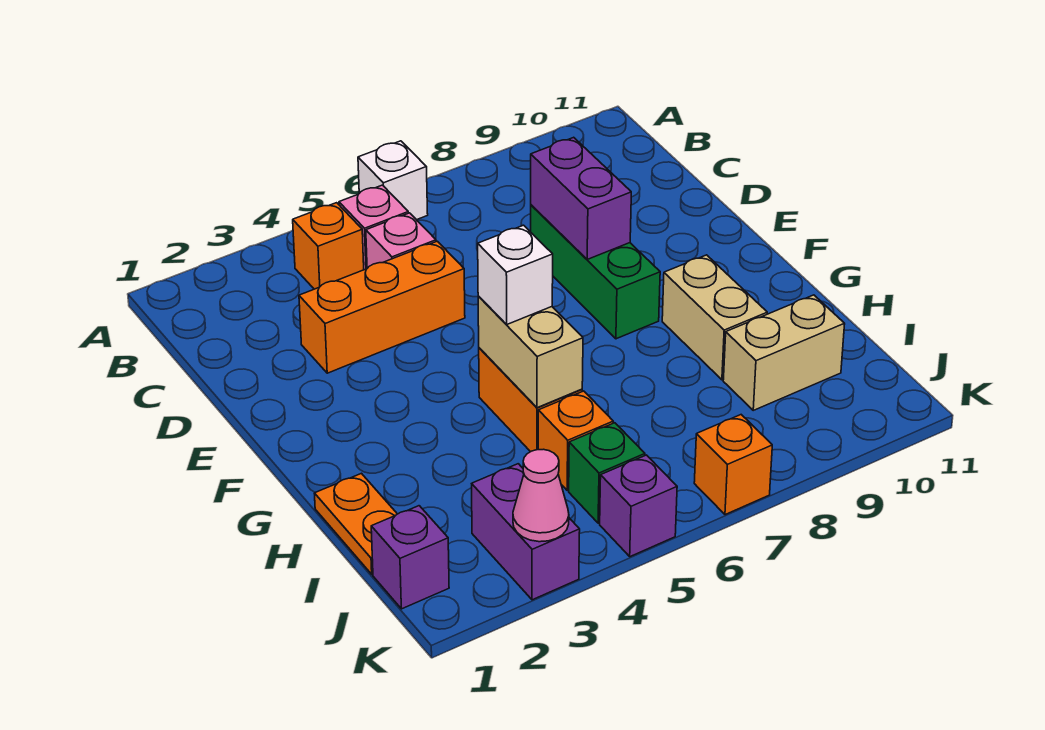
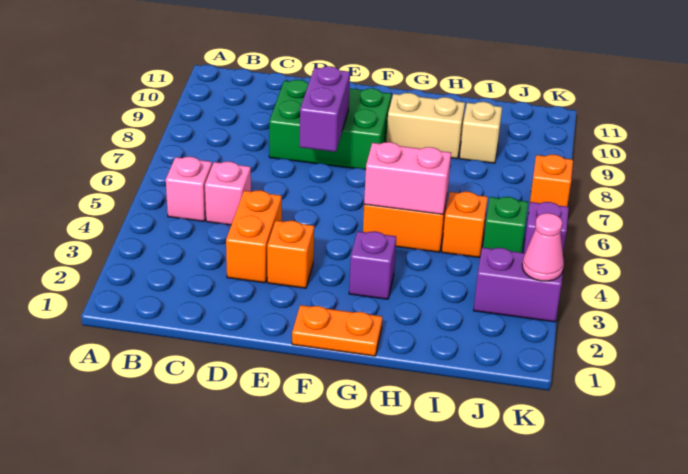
white brick A6 level 1 -> none
orange brick B4 level 1 -> orange brick E3 level 1
orange brick D3:D5 level 1 -> orange brick D3:D4 level 1
green brick D8:F8 level 1 -> green brick D8:F9 level 1
purple brick D8:E8 level 2 -> purple brick E7:E8 level 2
tan brick G5:H5 level 2 -> pink brick G5:H5 level 2
white brick G5 level 3 -> none
orange plate H1:I1 level 1 -> orange plate F1:G1 level 1
tan brick I9:I10 level 1 -> tan brick I9 level 1
purple brick J1 level 1 -> purple brick G3 level 1

